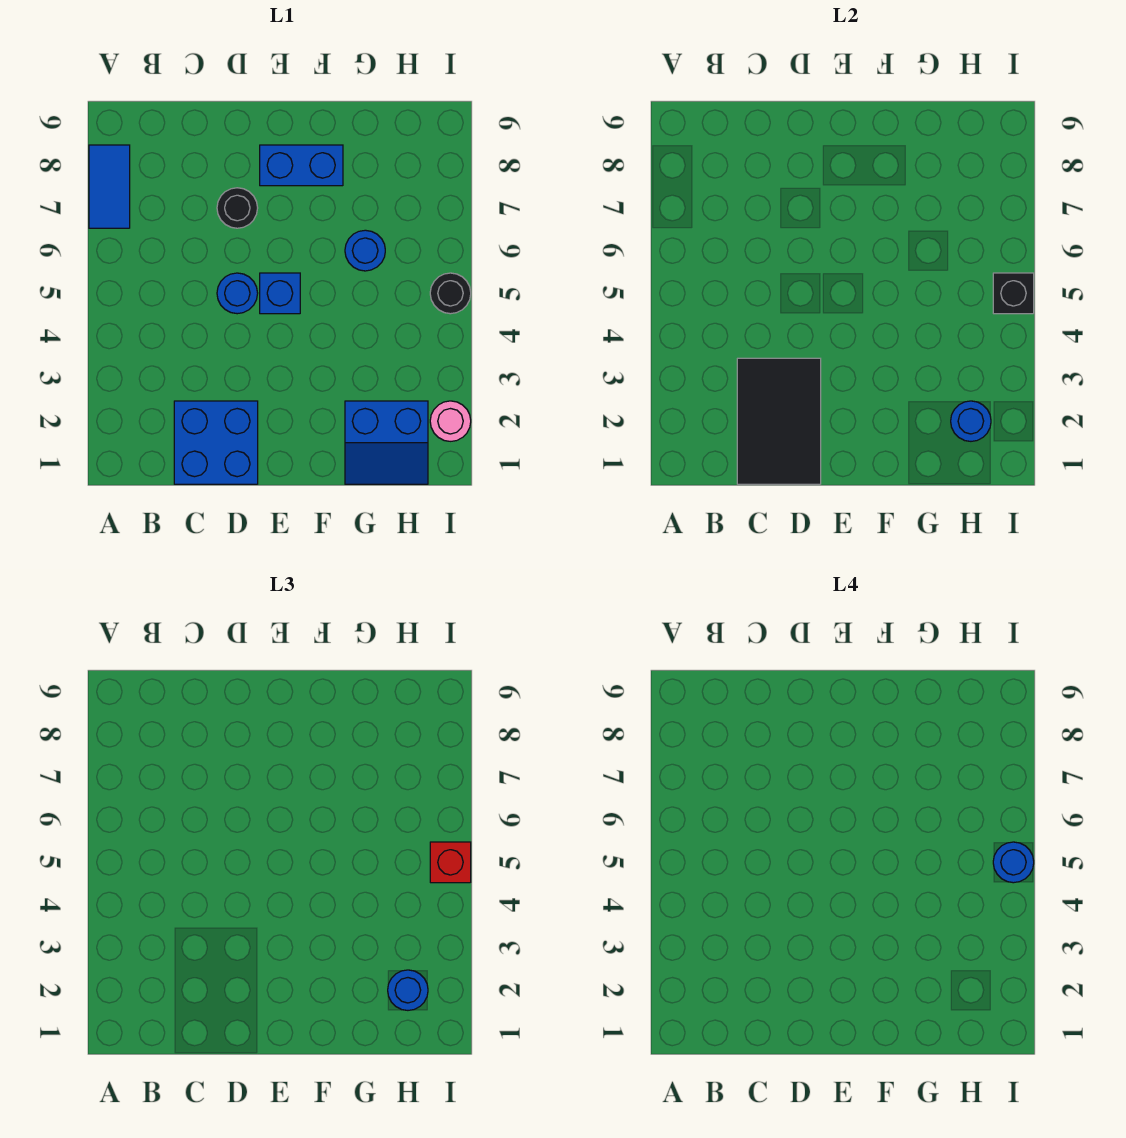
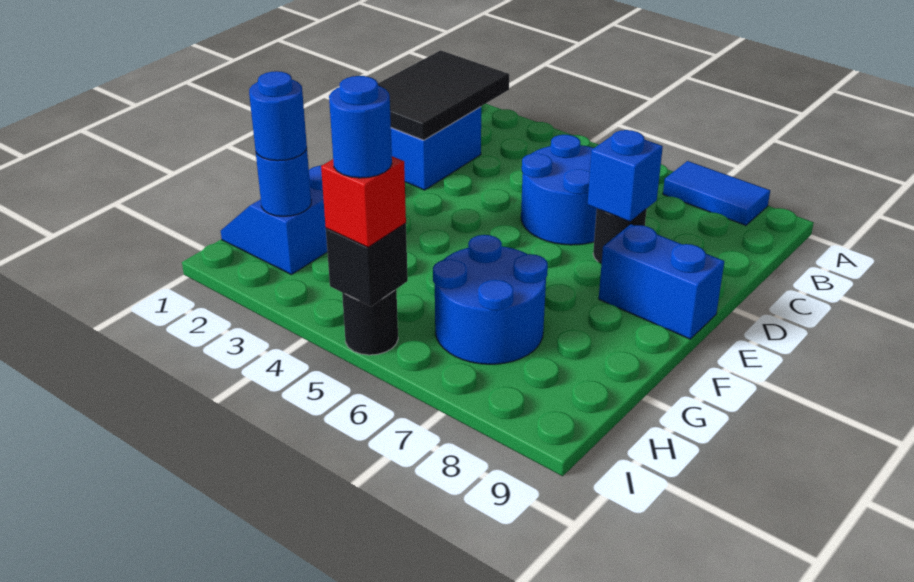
black tile C1:D3 level 2 -> black tile B1:D2 level 2
blue round brick D5 level 1 -> blue round brick C5:D6 level 1
blue brick E5 level 1 -> blue brick D7 level 2
blue brick E8:F8 level 1 -> blue brick E8:E9 level 1
blue round brick G6 level 1 -> blue round brick G6:H7 level 1
pink round brick I2 level 1 -> none

